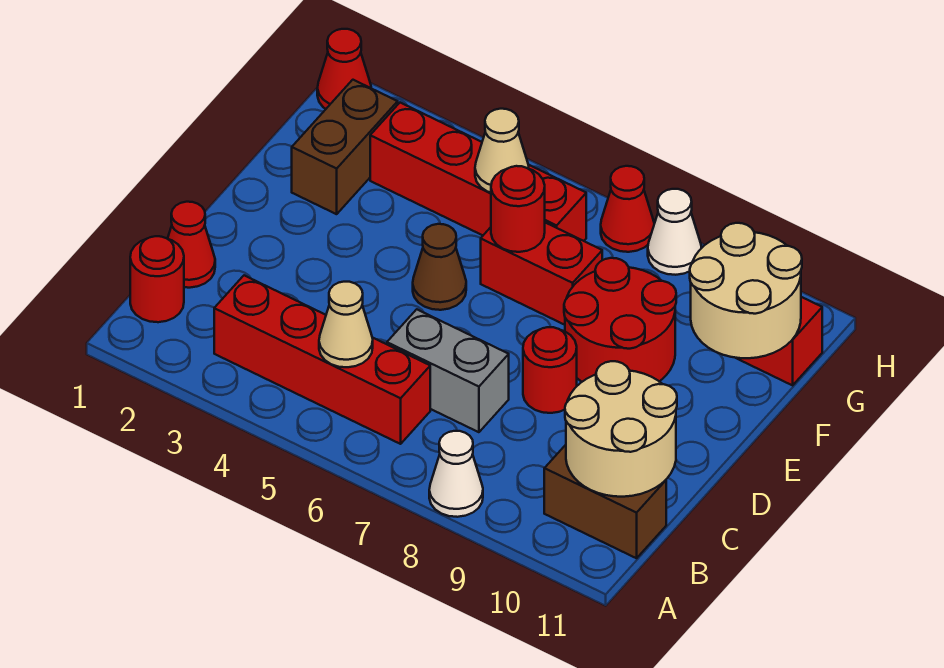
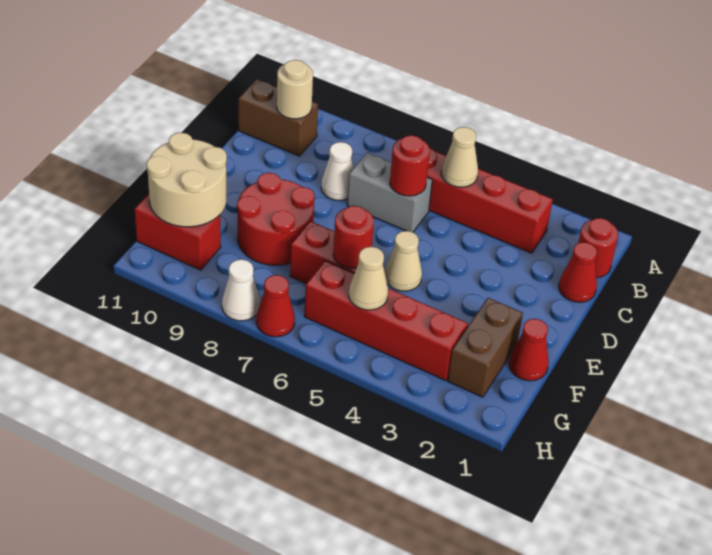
white cone A8 level 1 -> white cone C8 level 1
tan round brick B10:C11 level 2 -> tan round brick B10 level 2
red round brick D8 level 1 -> red round brick C6 level 2
brown cone E5 level 1 -> tan cone E5 level 1
red cone H1 level 1 -> red cone F1 level 1

